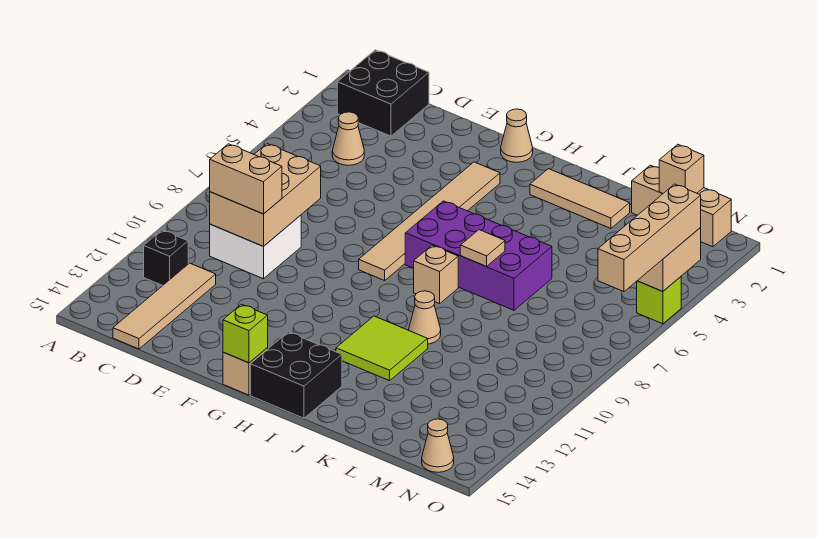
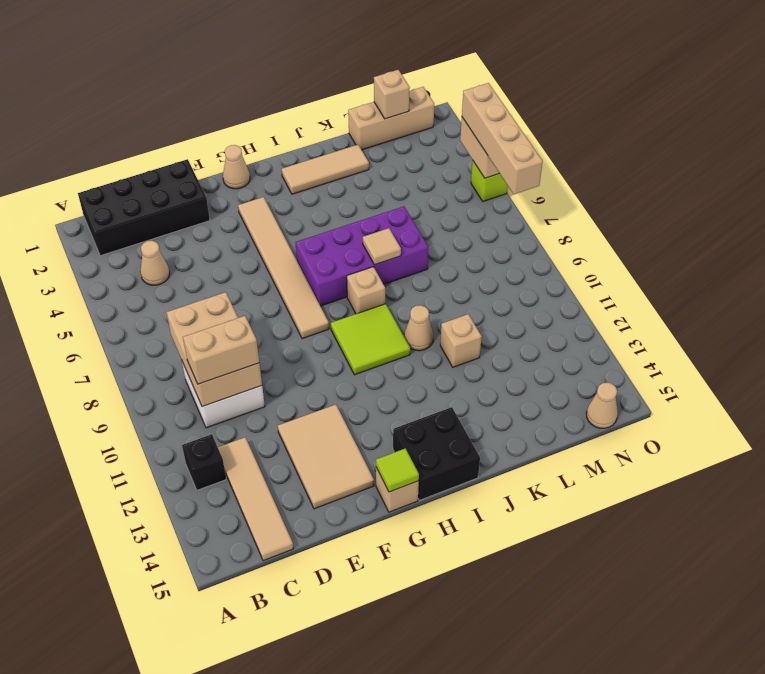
black brick B1:C2 level 1 -> black brick B1:E2 level 1
none -> tan tile E12:F14 level 1
lime brick G15 level 2 -> lime tile G15 level 2
lime tile I11:J12 level 1 -> lime tile H9:I10 level 1
none -> tan brick K11 level 1

